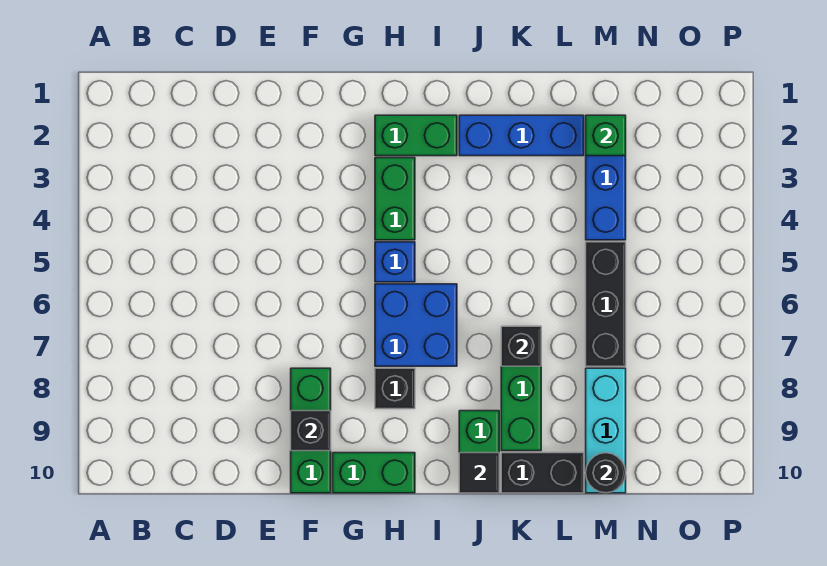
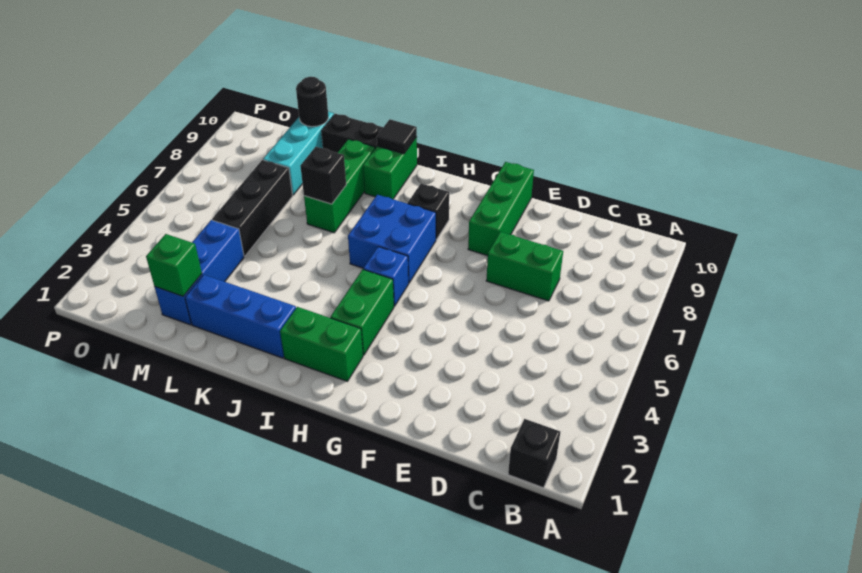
black brick F9 level 2 -> black brick B1 level 1
green brick G10:H10 level 1 -> green brick D7:E7 level 1

